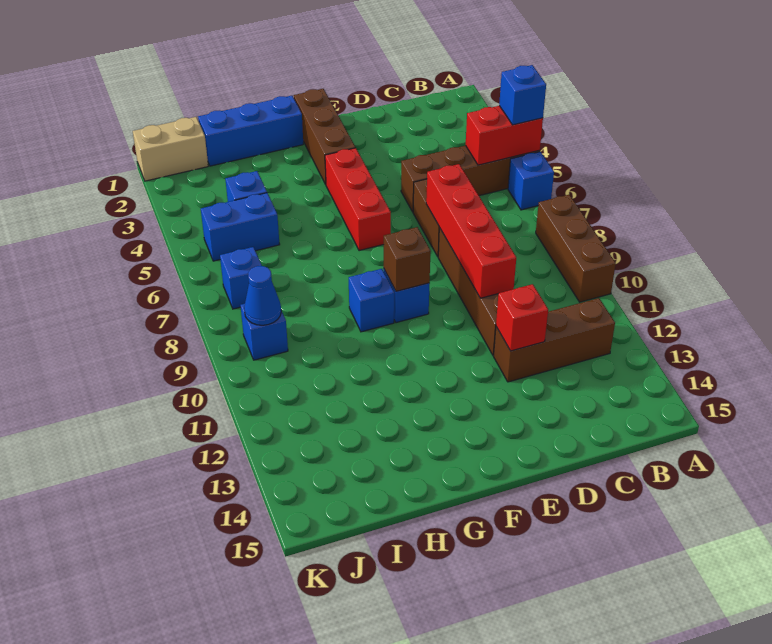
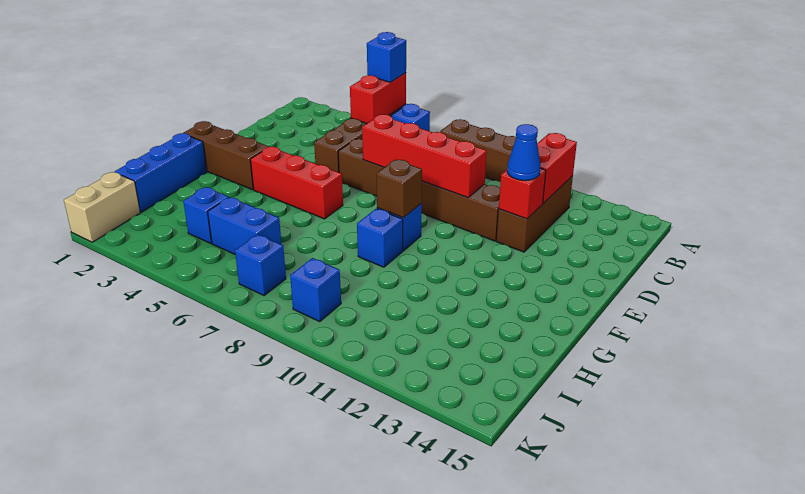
none -> red brick B12:C12 level 2
blue brick I5:J5 level 1 -> blue brick I5:I6 level 1
blue cone J9 level 2 -> blue cone D12 level 3

